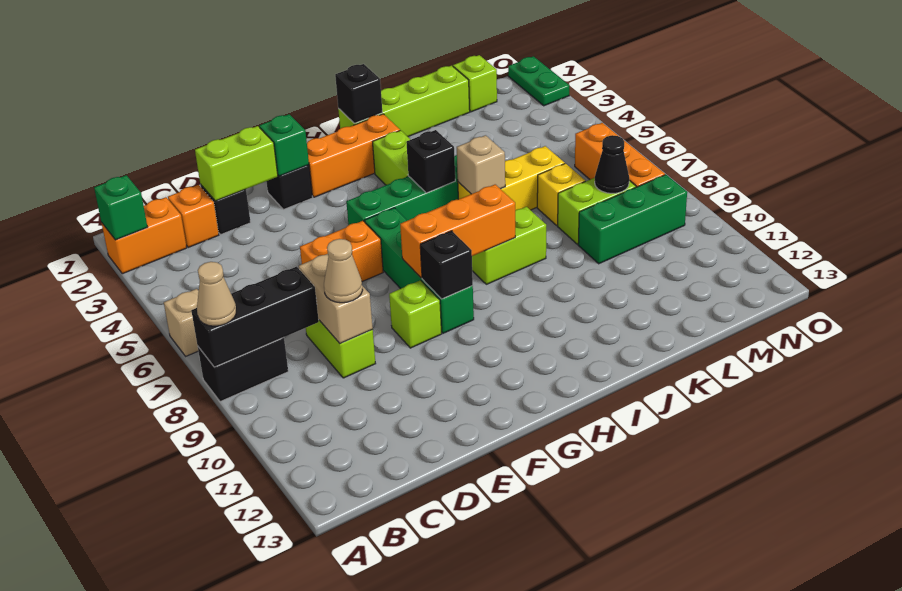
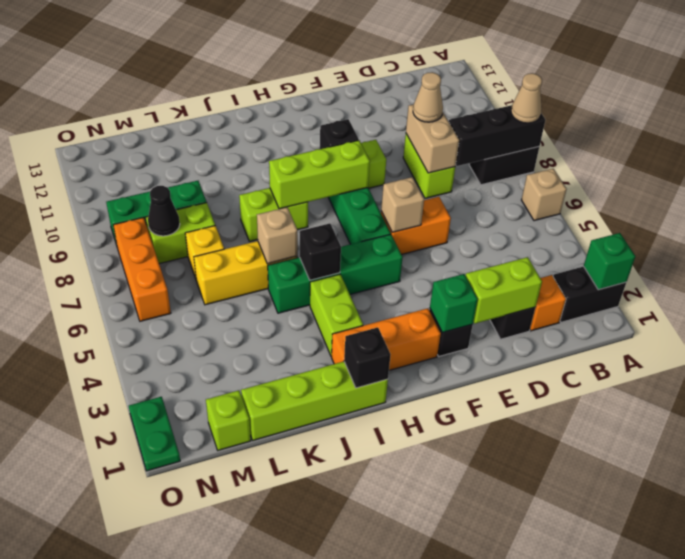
orange brick A2:B2 level 1 -> black brick A2:B2 level 1
none -> tan brick F6 level 2
orange brick G8:I8 level 2 -> lime brick G8:I8 level 2

